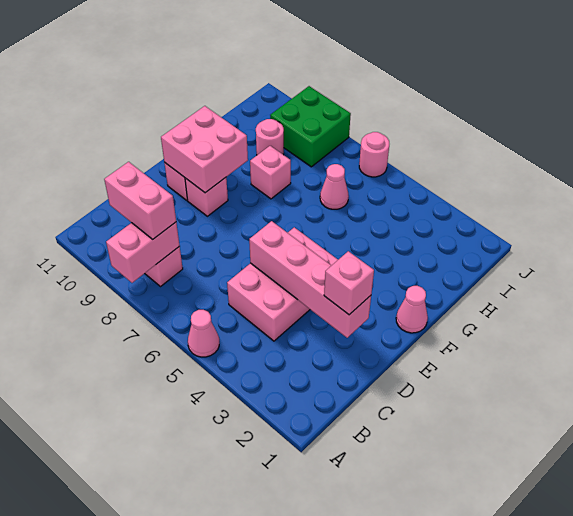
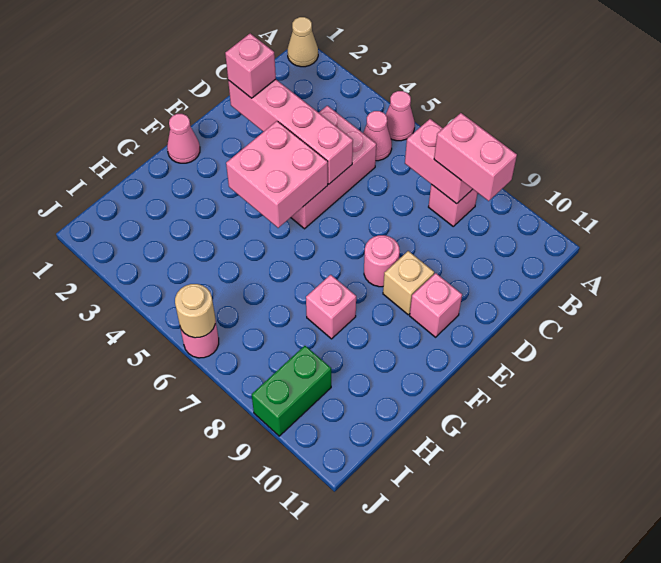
none -> tan cone A1 level 1
pink brick A8:B8 level 2 -> pink brick B7:B8 level 2
pink brick E9 level 1 -> tan brick E9 level 1
pink brick E9:F10 level 2 -> pink brick E4:F5 level 2
pink cone H6 level 1 -> pink cone B5 level 1
pink round brick H9 level 1 -> pink round brick E8 level 1
green brick I8:J9 level 1 -> green brick I9:J9 level 1
none -> tan round brick J6 level 2

